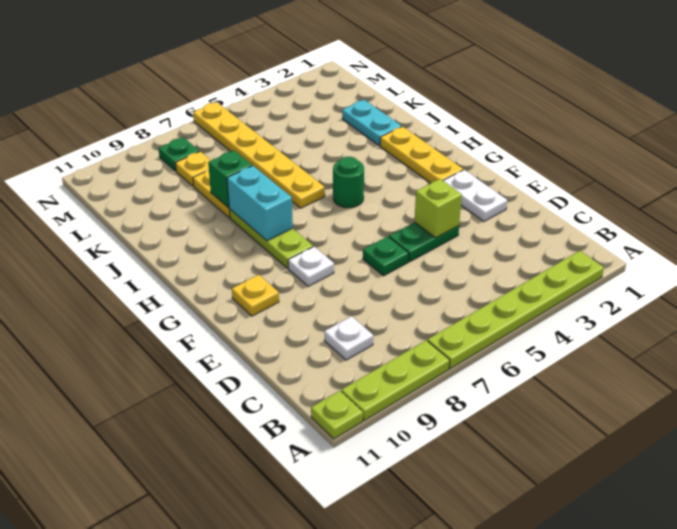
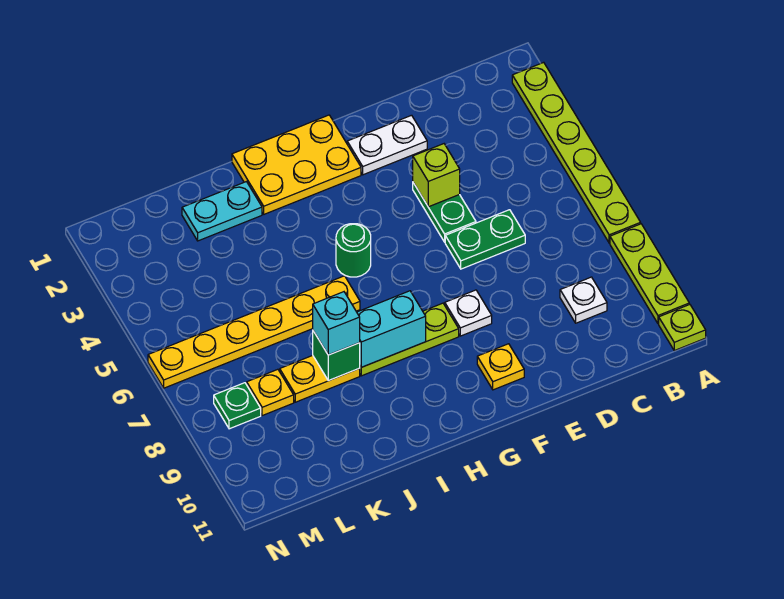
green plate E6 level 1 -> green plate D6:E6 level 1
yellow plate G2:I2 level 1 -> yellow plate G1:I2 level 1
none -> cyan brick J8 level 3

